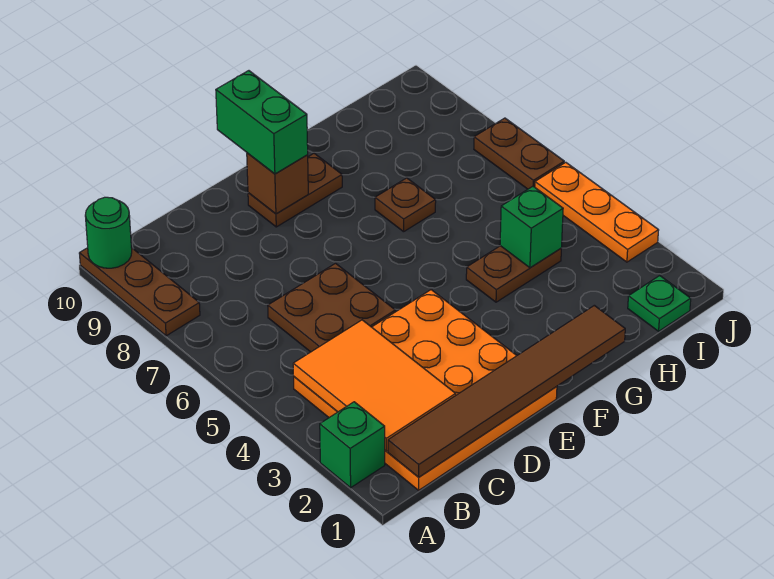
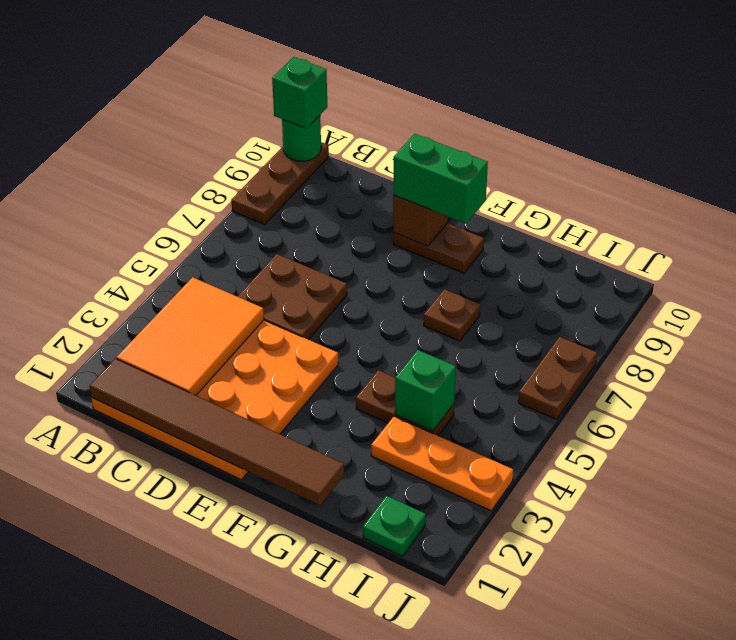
green brick A2 level 1 -> green brick A10 level 3
green brick E9:E10 level 3 -> green brick E9:F9 level 3
orange plate J3:J5 level 1 -> orange plate H3:J3 level 1

